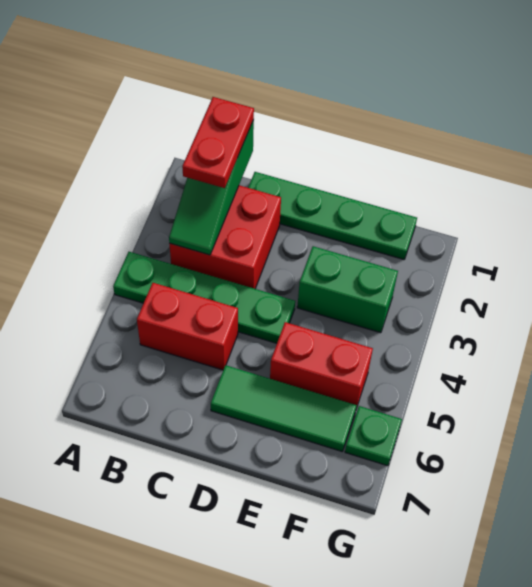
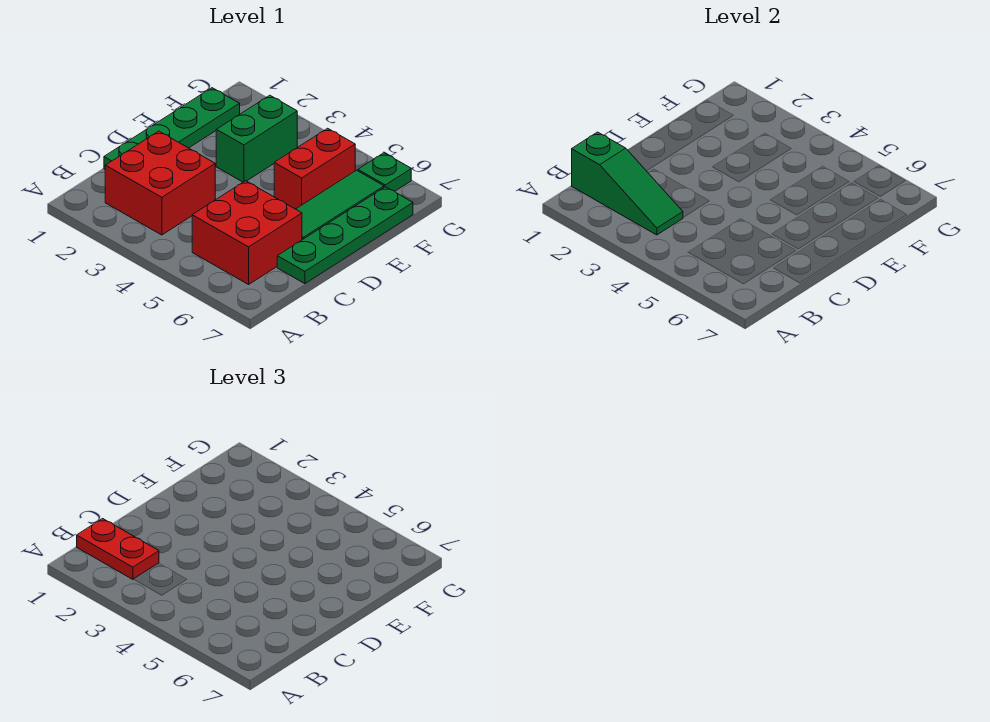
green plate A4:D4 level 1 -> green plate C7:F7 level 1
red brick B5:C5 level 1 -> red brick B5:C6 level 1

